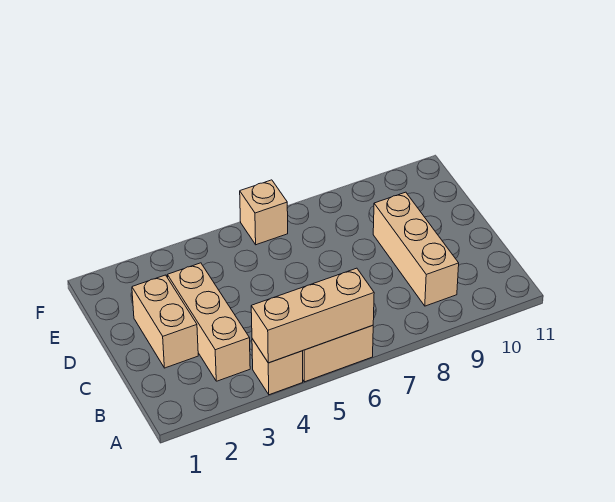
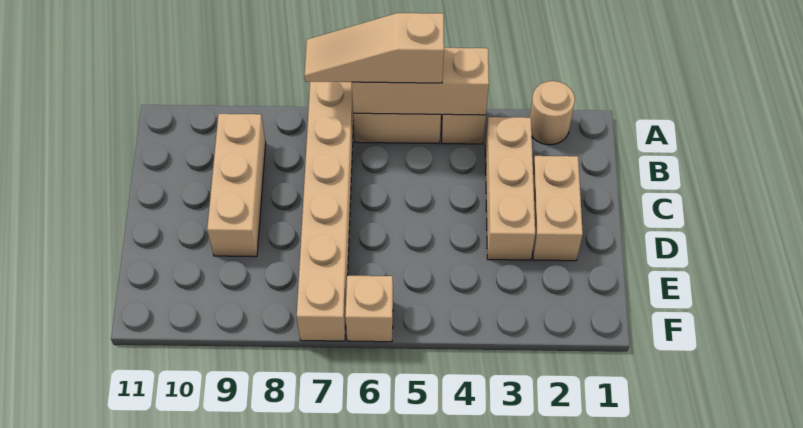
none -> tan round brick A2 level 1
none -> tan slope A5:A7 level 3 top 5
none -> tan brick A7:F7 level 1

